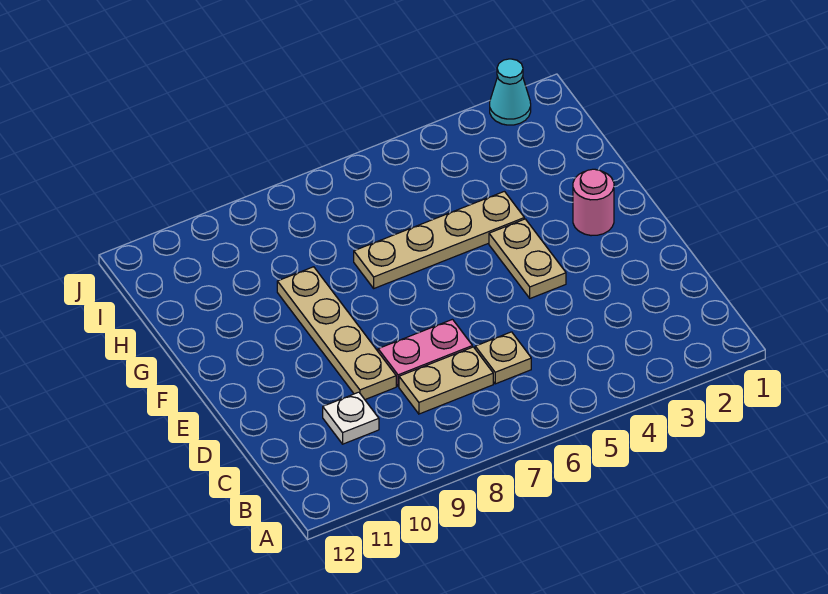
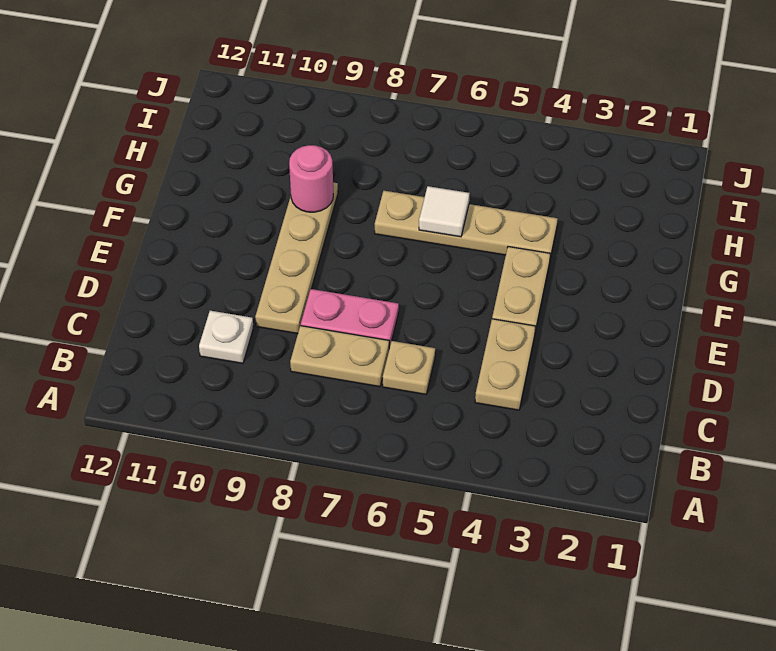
none -> tan plate C4:D4 level 1
pink round brick F2 level 1 -> pink round brick G9 level 2
none -> white tile G6 level 2
cyan cone J2 level 1 -> none

